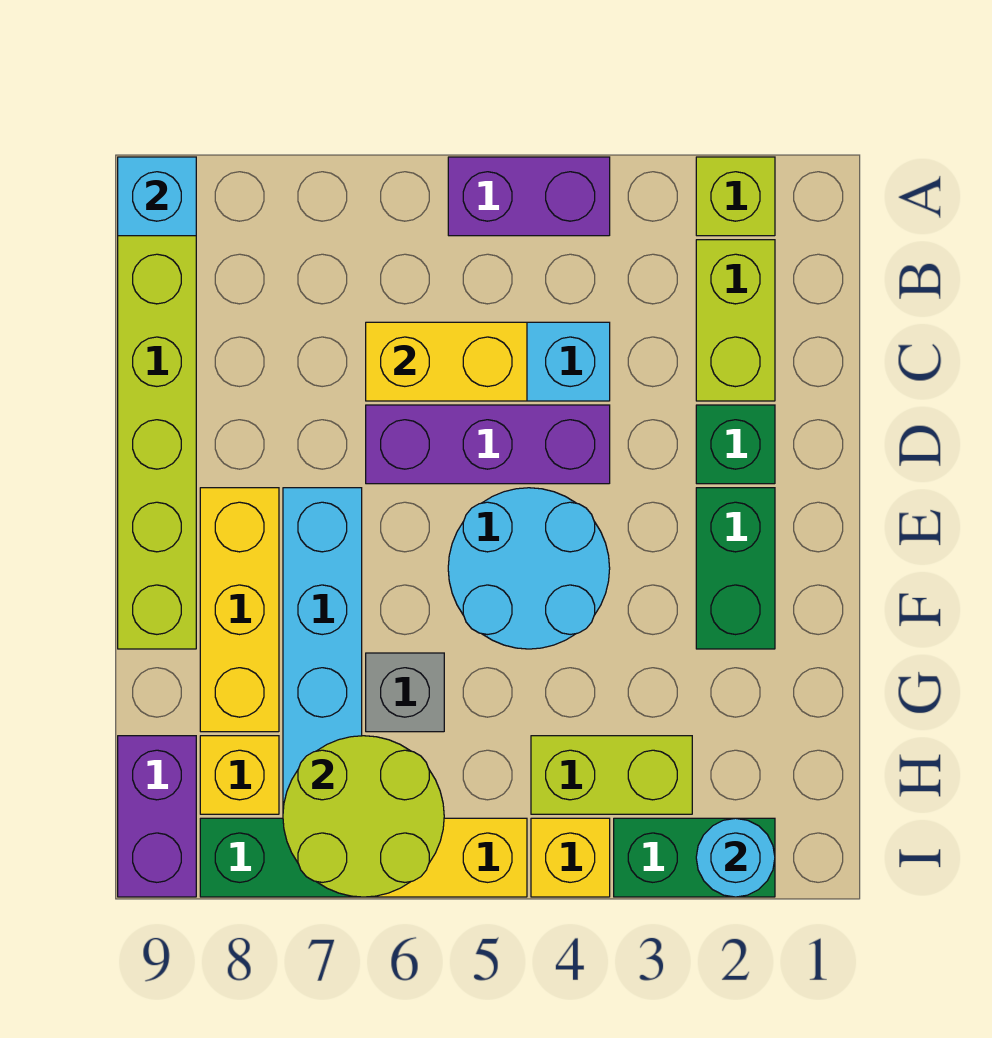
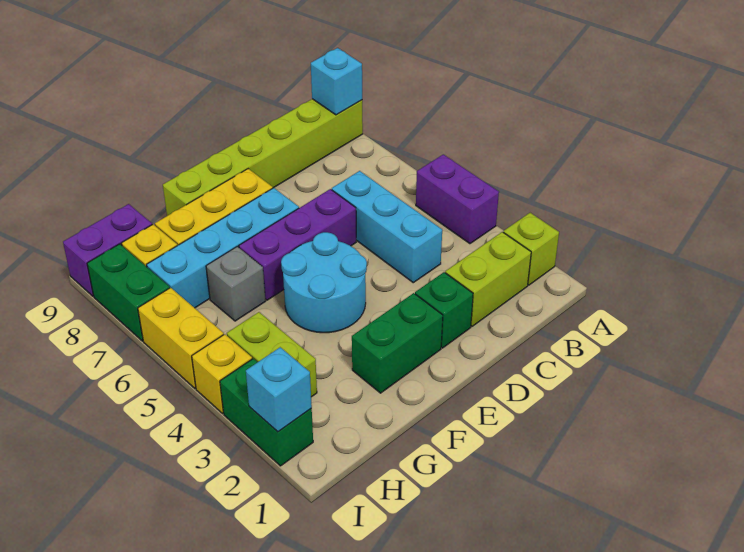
yellow brick C5:C6 level 2 -> none
purple brick D4:D6 level 1 -> purple brick D6:F6 level 1
lime round brick H6:I7 level 2 -> none
cyan round brick I2 level 2 -> cyan brick I2 level 2

